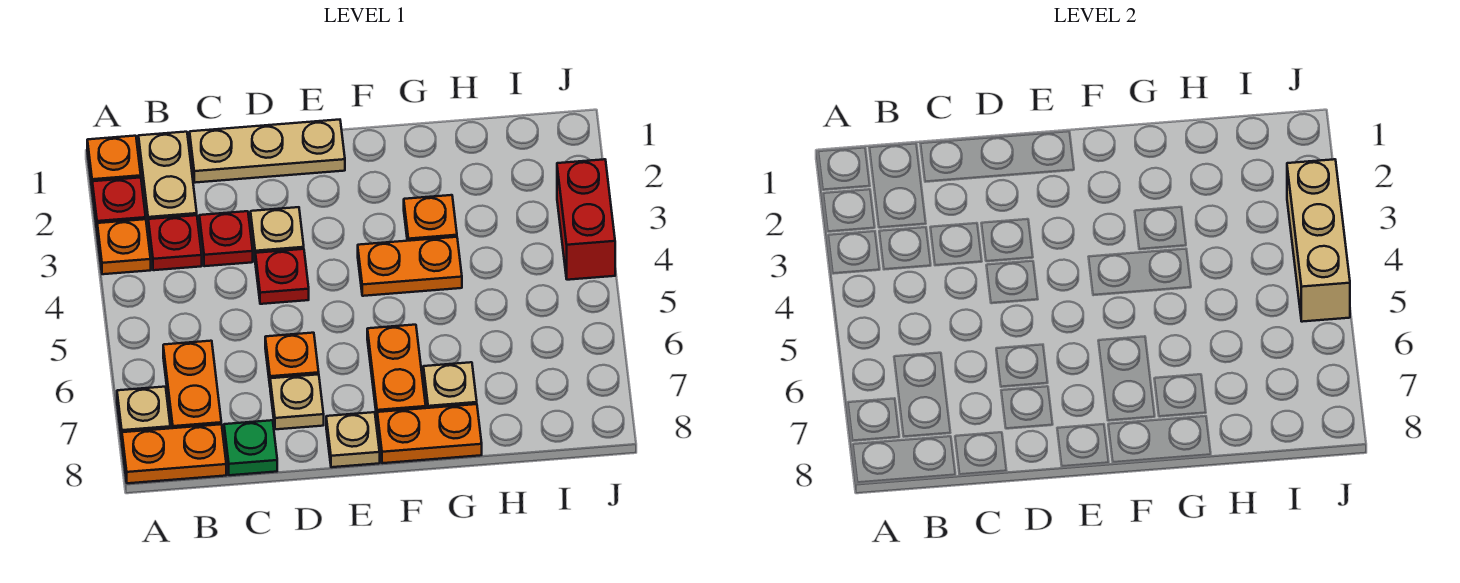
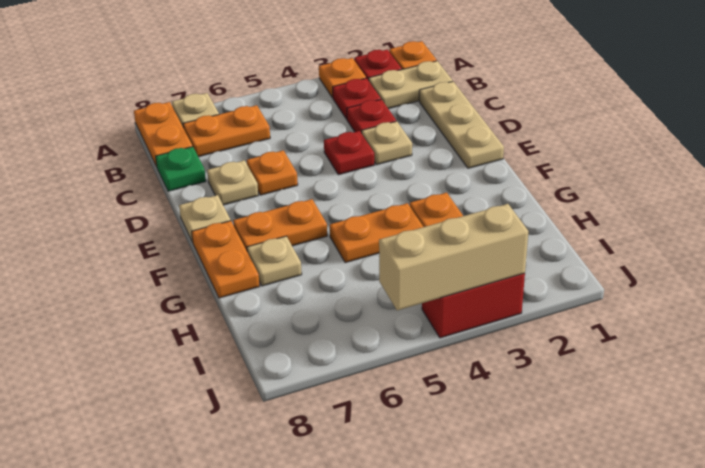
orange plate F4:G4 level 1 -> orange plate G4:G5 level 1

